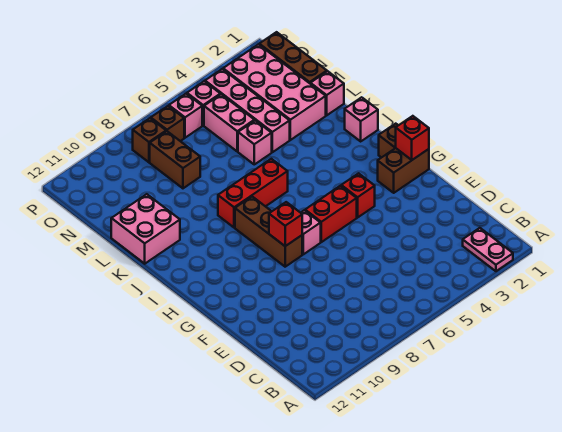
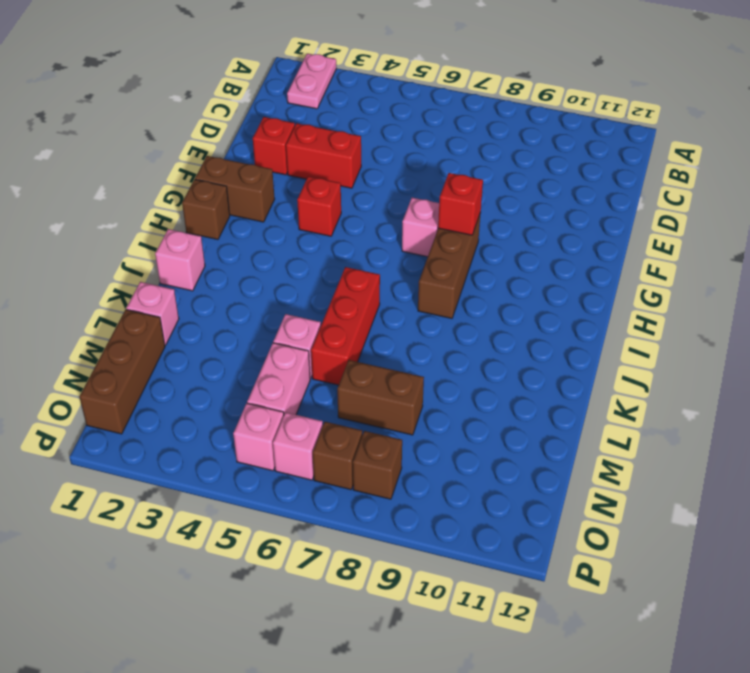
red brick G1 level 2 -> red brick E2 level 1
red brick G5:G6 level 1 -> red brick E3:E4 level 1
red brick J6:J8 level 1 -> red brick J6:L6 level 1
pink brick K11:L12 level 1 -> none
pink brick L2:O3 level 1 -> none
pink brick L4:O4 level 1 -> none
brown brick M8:N8 level 1 -> brown brick M7:M8 level 1

